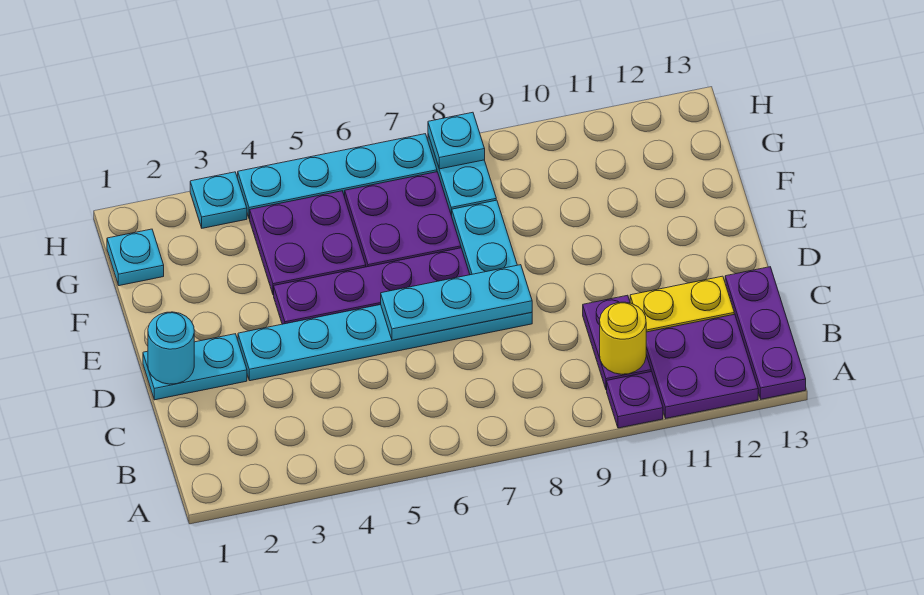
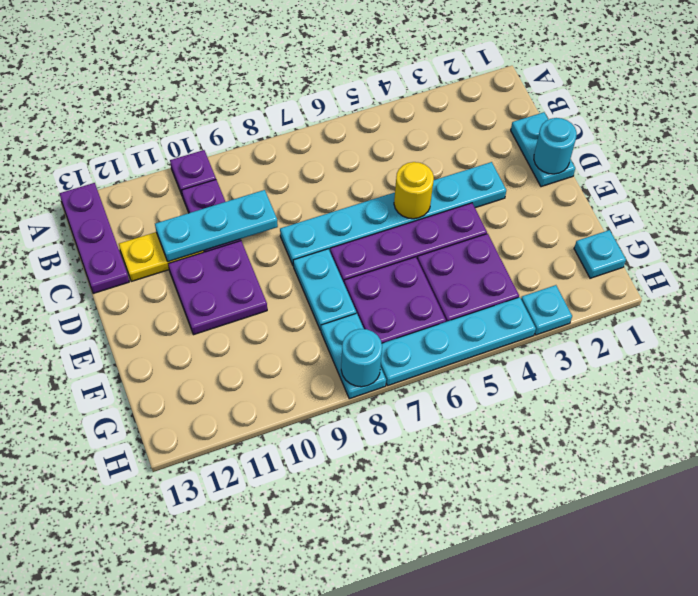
purple plate A11:B12 level 1 -> purple plate D10:E11 level 1
yellow round brick B10 level 2 -> yellow round brick D5 level 2
cyan plate D1:D2 level 1 -> cyan plate C1:D1 level 1
cyan plate D6:D8 level 2 -> cyan plate C9:C11 level 2
cyan plate H8 level 2 -> cyan round brick H8 level 2

